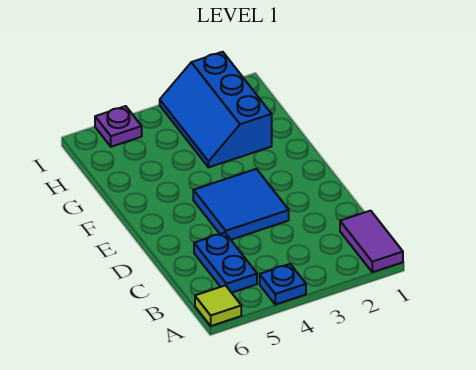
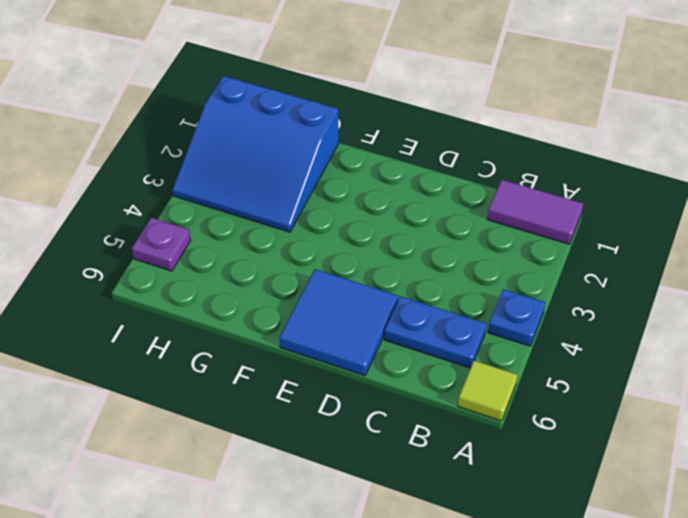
blue tile D3:E4 level 1 -> blue tile D5:E6 level 1
blue slope G2:I3 level 1 top 2 -> blue slope G1:I3 level 1 top 1

